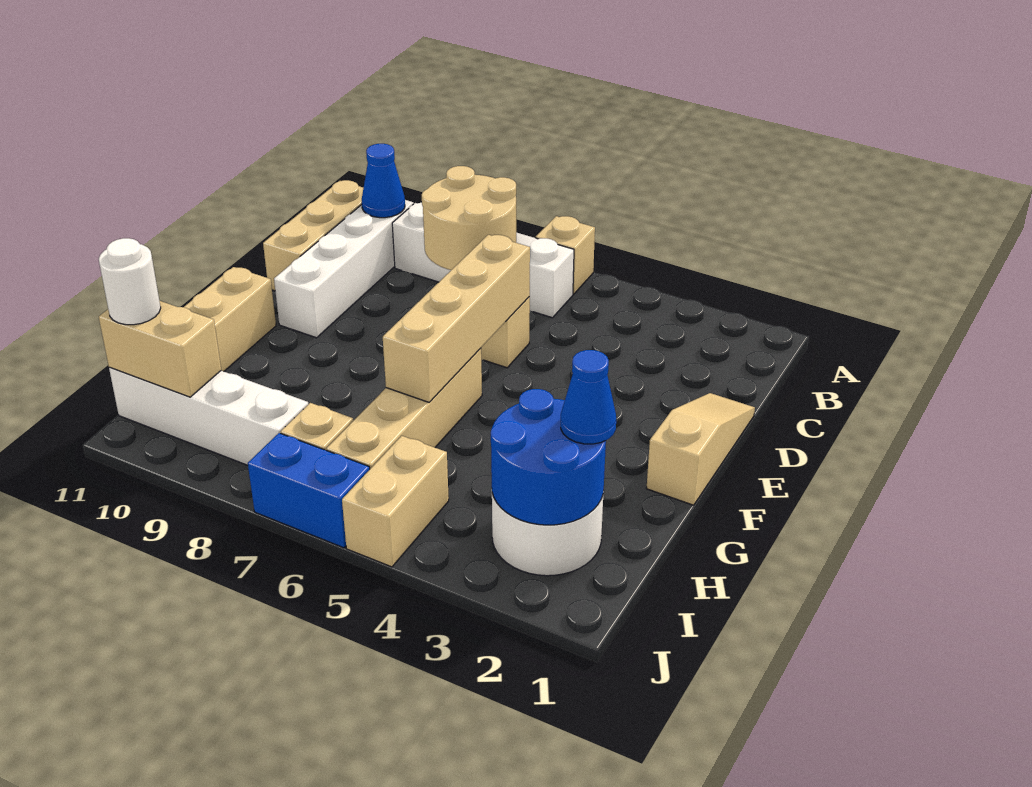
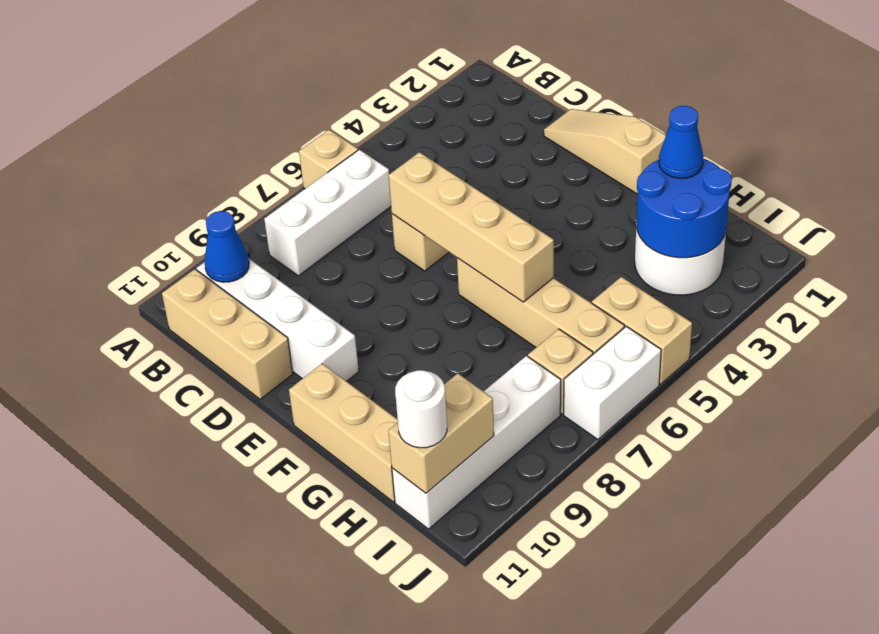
white brick B6:B9 level 1 -> white brick B6:B8 level 1
tan round brick B7:C8 level 2 -> none
blue brick J6:J7 level 1 -> white brick J6:J7 level 1

